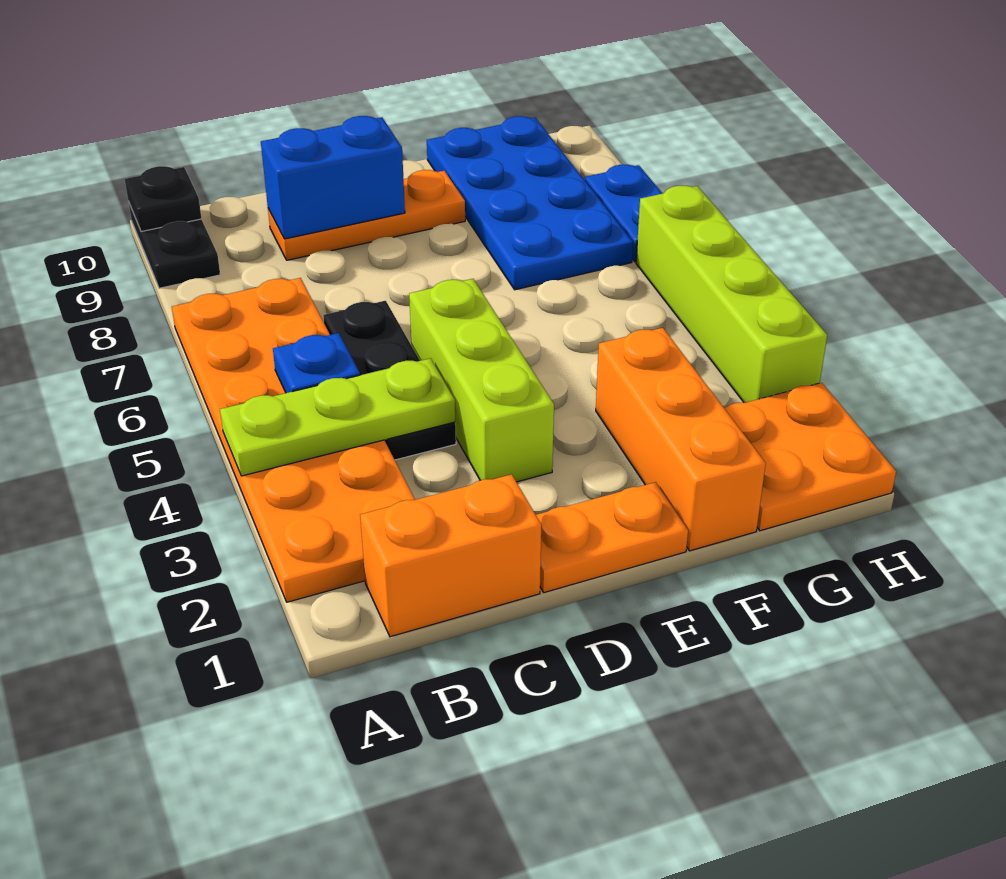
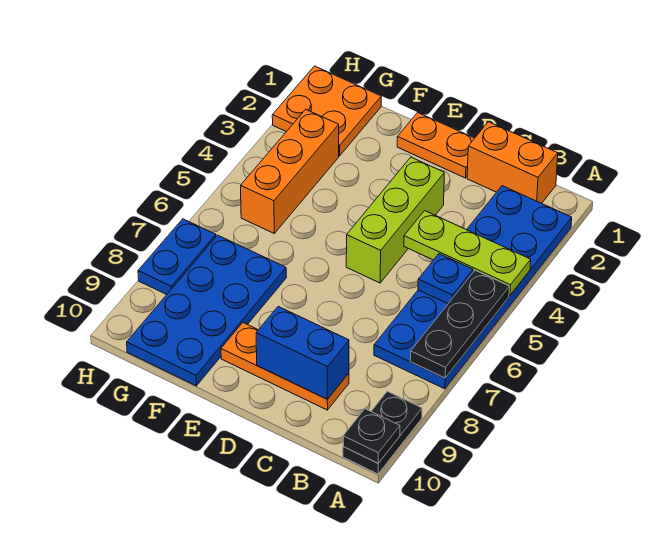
orange plate A2:B7 level 1 -> blue plate A2:B7 level 1
black plate C4:C6 level 1 -> black plate A5:A7 level 2
orange brick F1:F3 level 1 -> orange brick G3:G5 level 1
lime brick H3:H6 level 1 -> none

